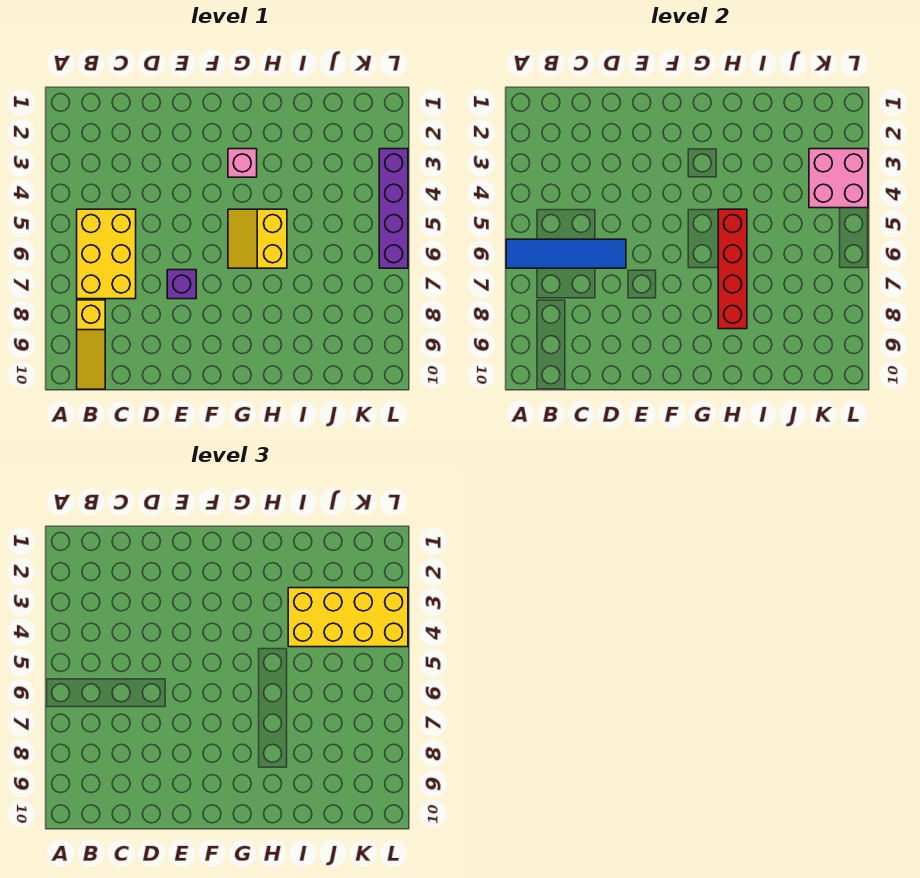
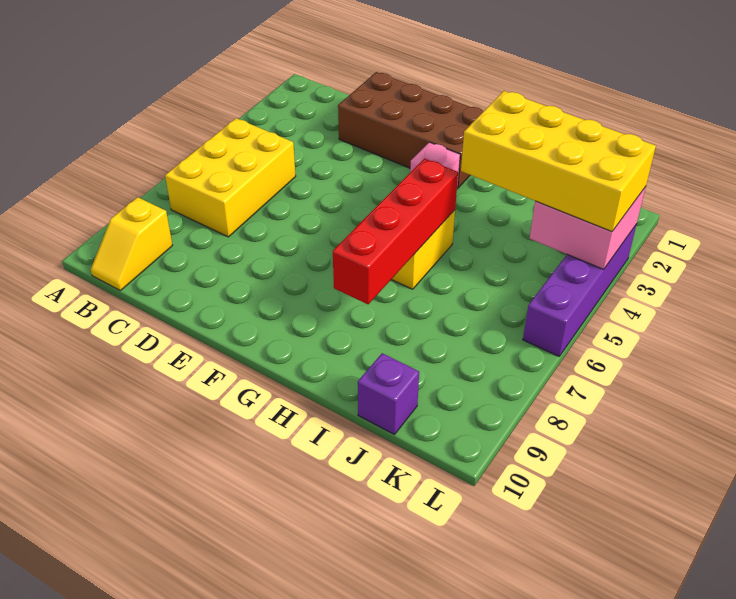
blue tile A6:D6 level 2 -> none
yellow slope B8:B10 level 1 top 8 -> yellow slope B9:B10 level 1 top 9
none -> brown brick D1:G2 level 1
purple brick E7 level 1 -> purple brick J10 level 1

